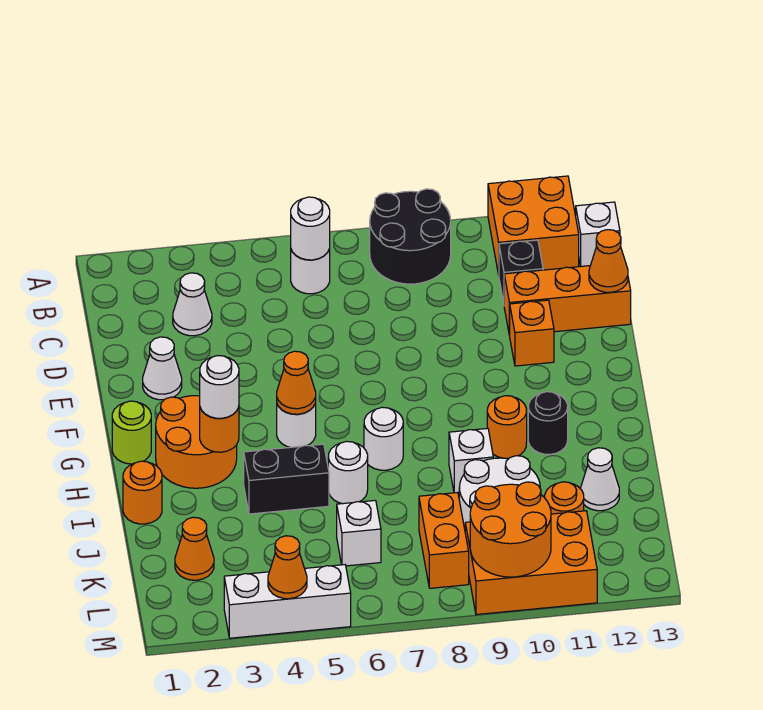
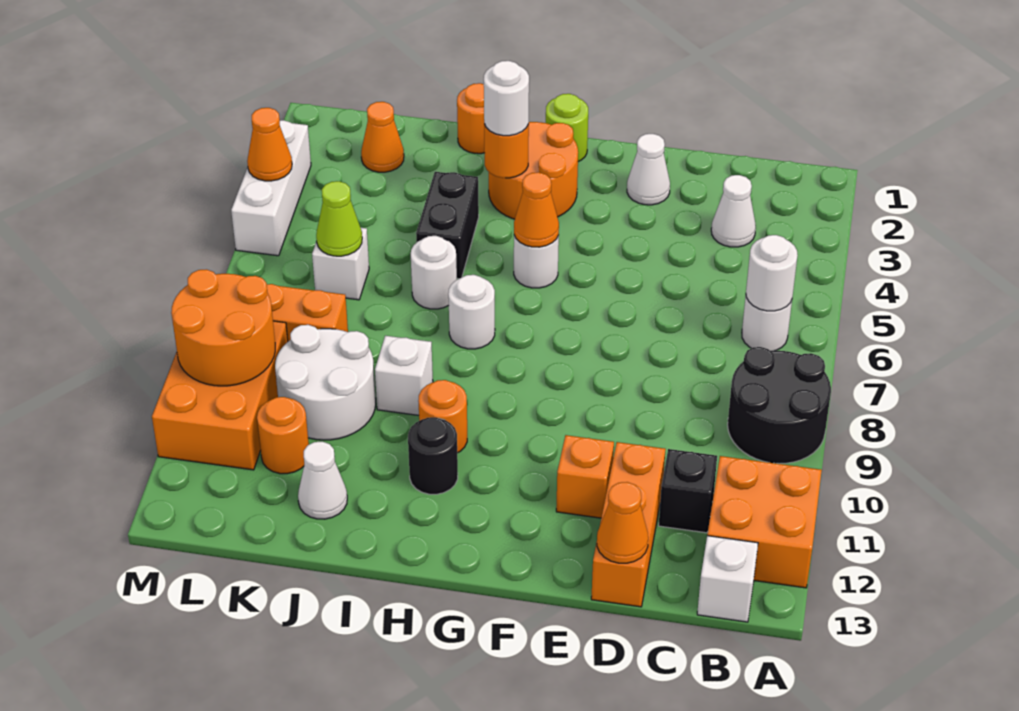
none -> lime cone K6 level 2

